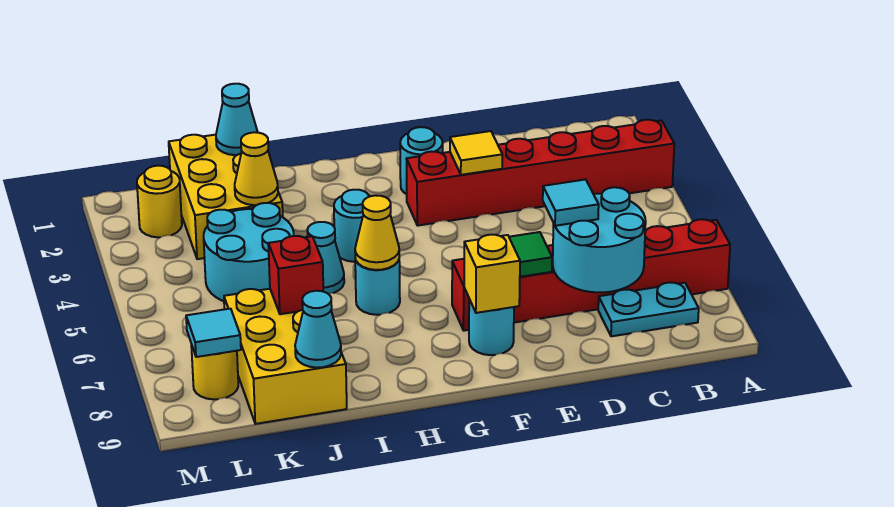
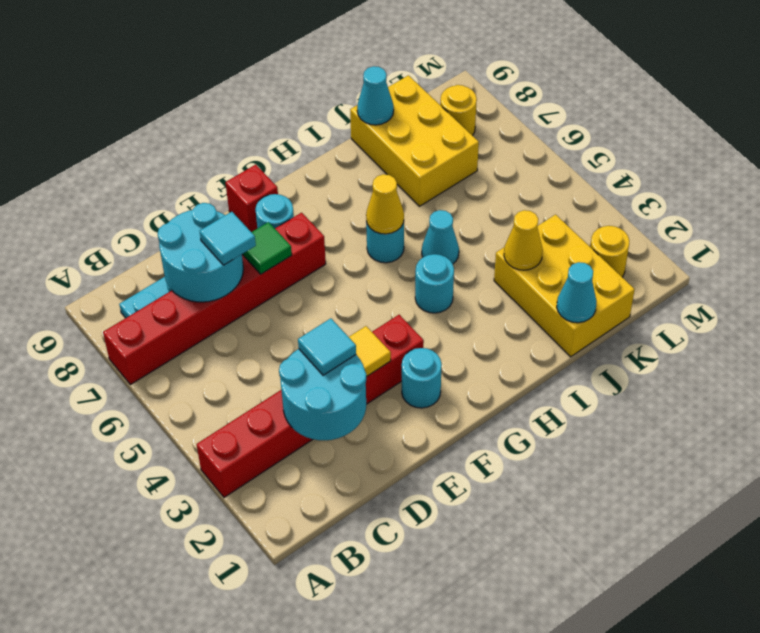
yellow brick F8 level 2 -> none
cyan round brick J4:K5 level 1 -> cyan round brick C2:D3 level 2
red brick J7 level 2 -> red brick F9 level 1
cyan tile L8 level 2 -> cyan tile D3 level 3

